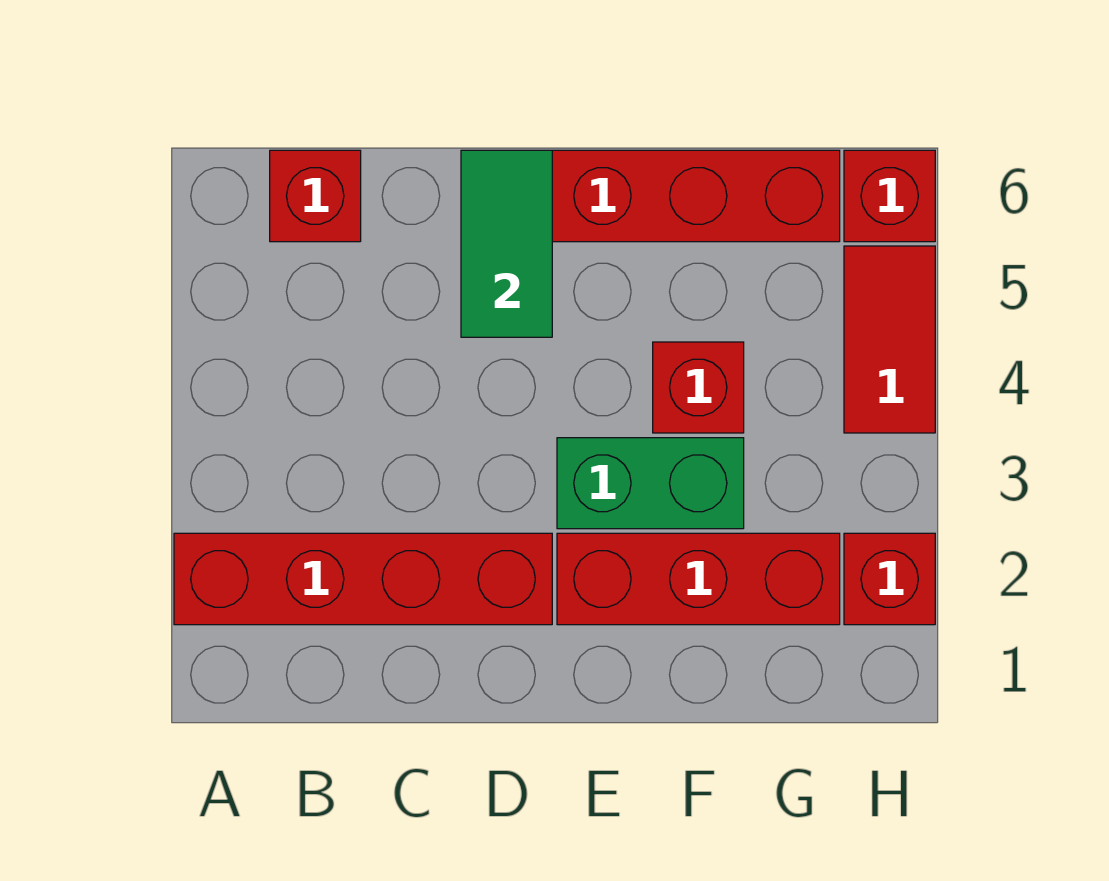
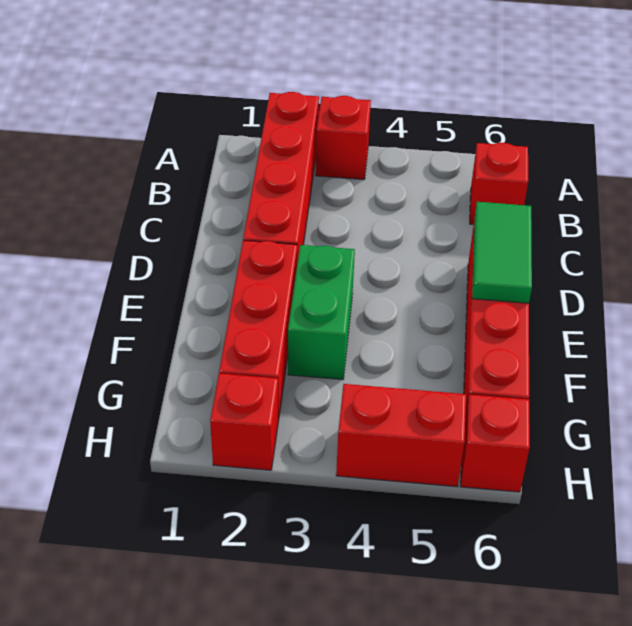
green tile D5:D6 level 2 -> green tile D6:E6 level 2
red brick F4 level 1 -> red brick A3 level 1
red tile H4:H5 level 1 -> red brick H4:H5 level 1

